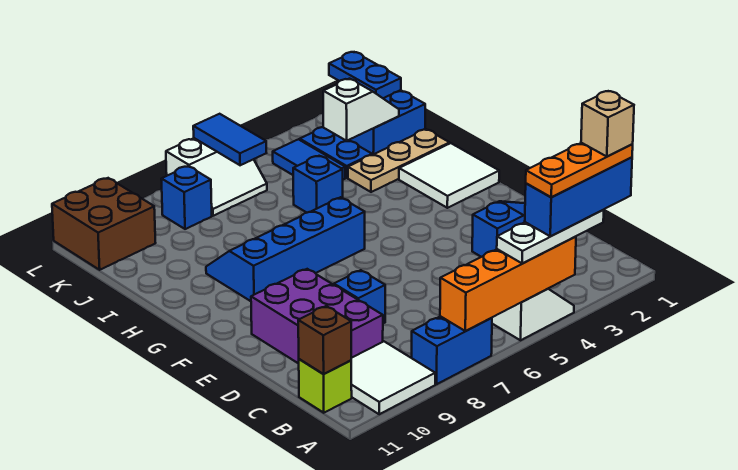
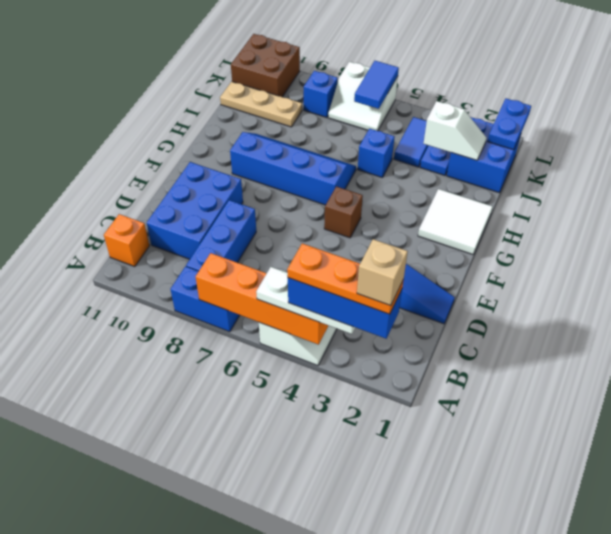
white tile A9:B10 level 1 -> none
lime brick B11 level 1 -> orange brick B11 level 1
brown brick B11 level 2 -> brown brick F5 level 1
purple brick C9:E10 level 1 -> blue brick C9:E10 level 1
blue brick D8 level 1 -> blue brick B8:D8 level 1
tan plate I1:I3 level 1 -> tan plate J9:J11 level 1

